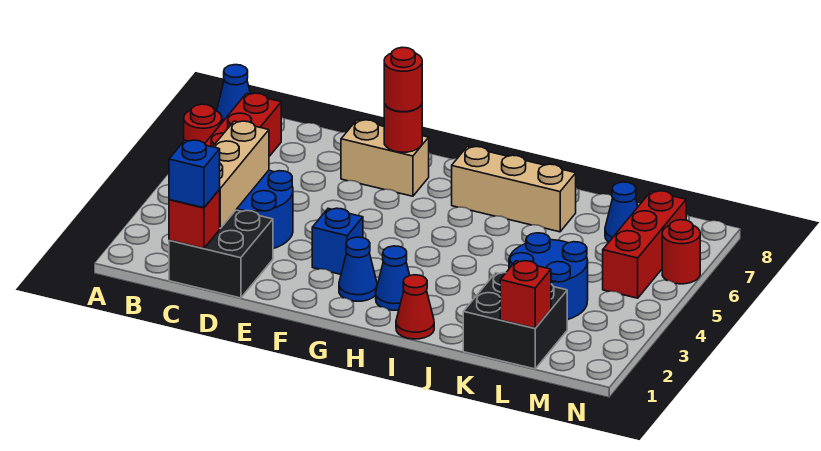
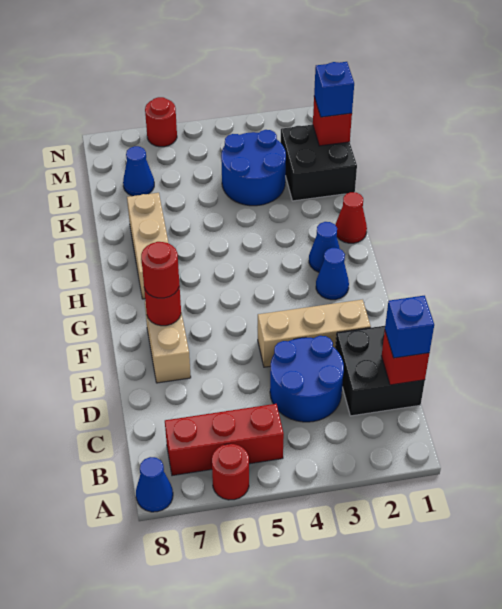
tan brick C2:C4 level 2 -> tan brick E2:E4 level 1
blue brick F3 level 1 -> blue brick L1 level 3
red brick M5:M7 level 1 -> none

